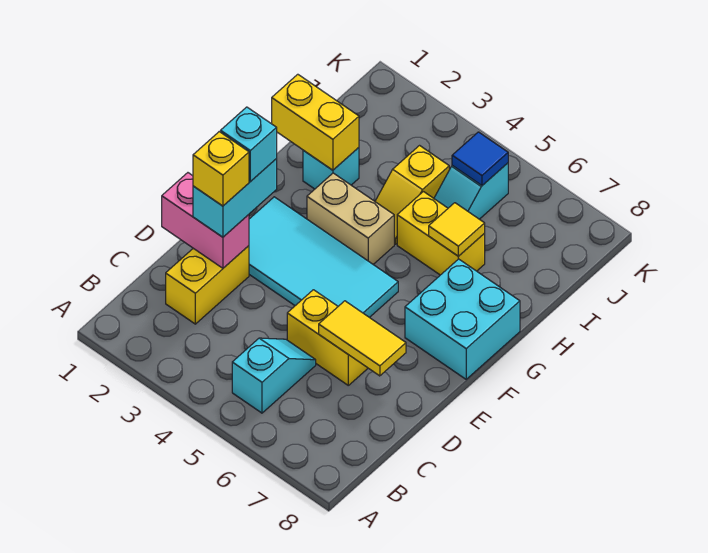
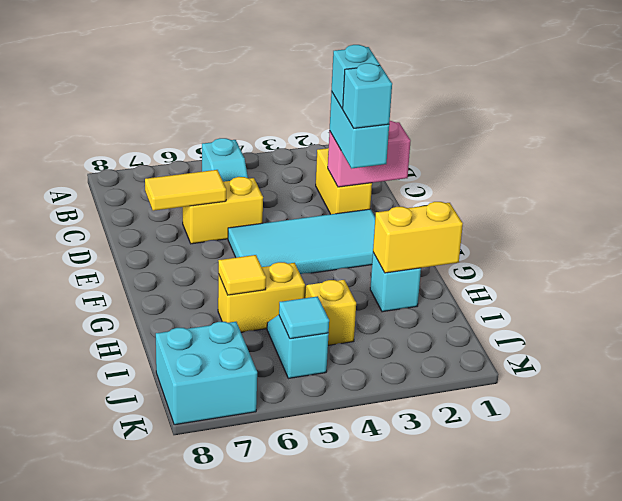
yellow brick D2 level 4 -> cyan brick D2 level 4
cyan brick F7:G8 level 1 -> cyan brick J7:K8 level 1
tan brick G3:G4 level 1 -> none
blue tile J5 level 2 -> cyan tile J5 level 2

